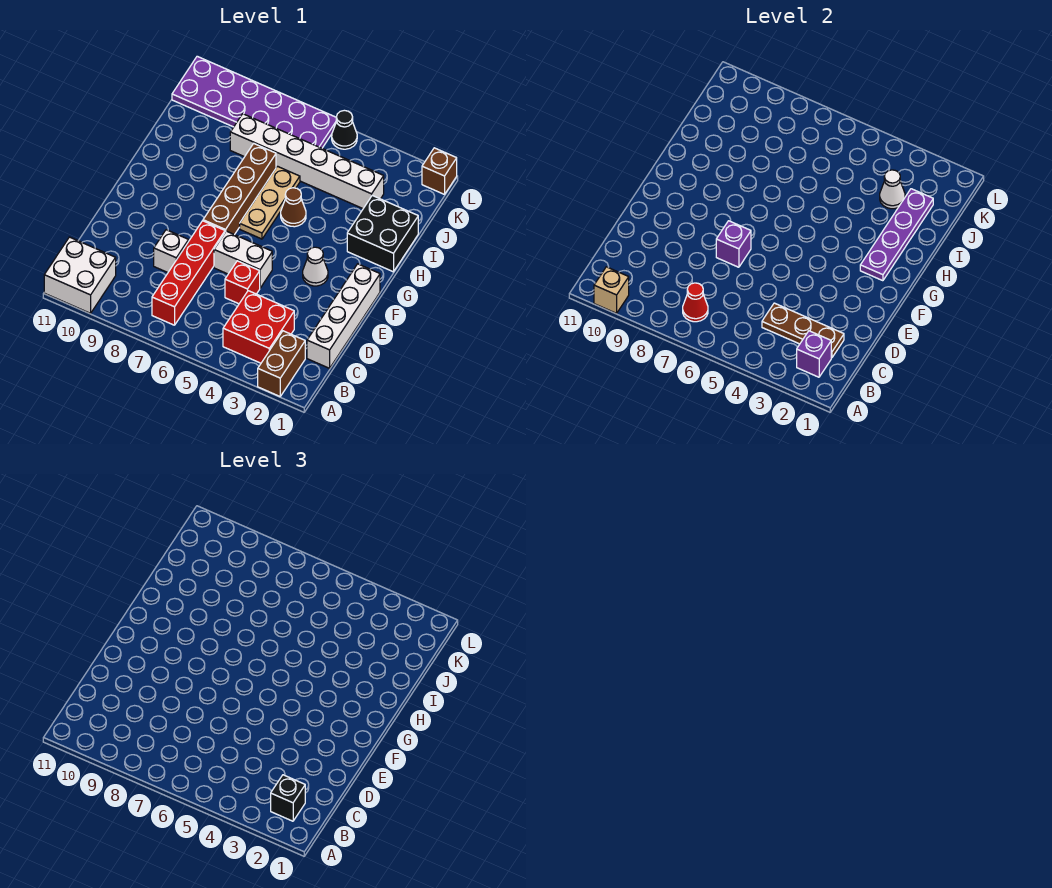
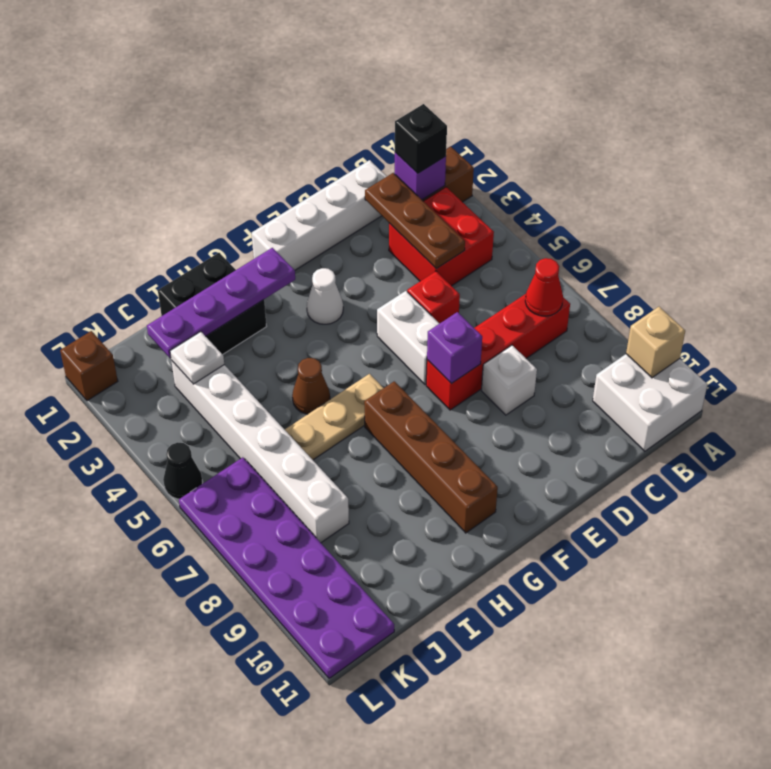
brown brick F7:I7 level 1 -> brown brick G7:G10 level 1
white cone J3 level 2 -> white plate J3 level 2

